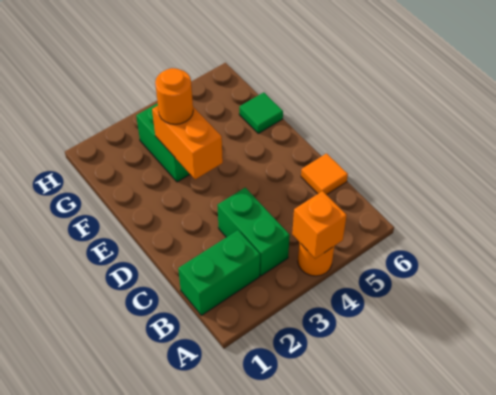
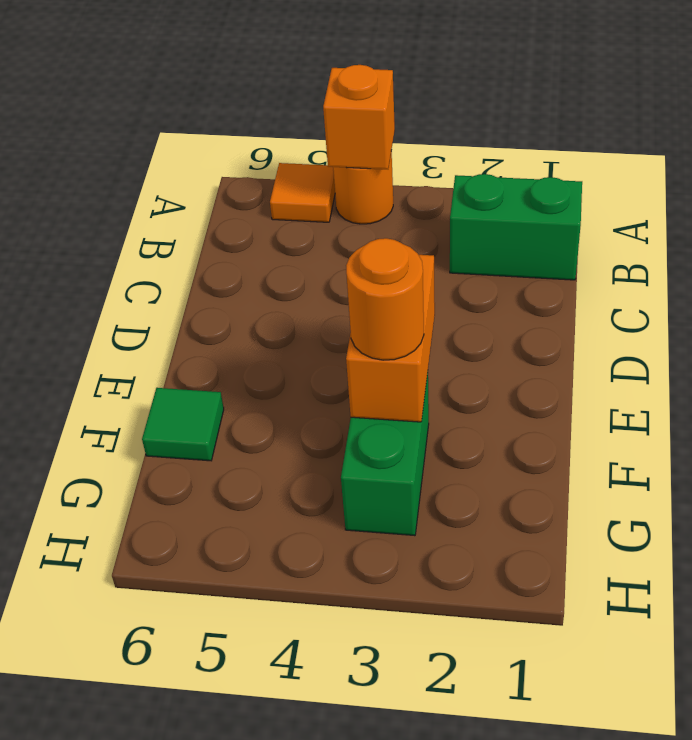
green brick B3:C3 level 1 -> none
orange tile C6 level 1 -> orange tile A5 level 1

